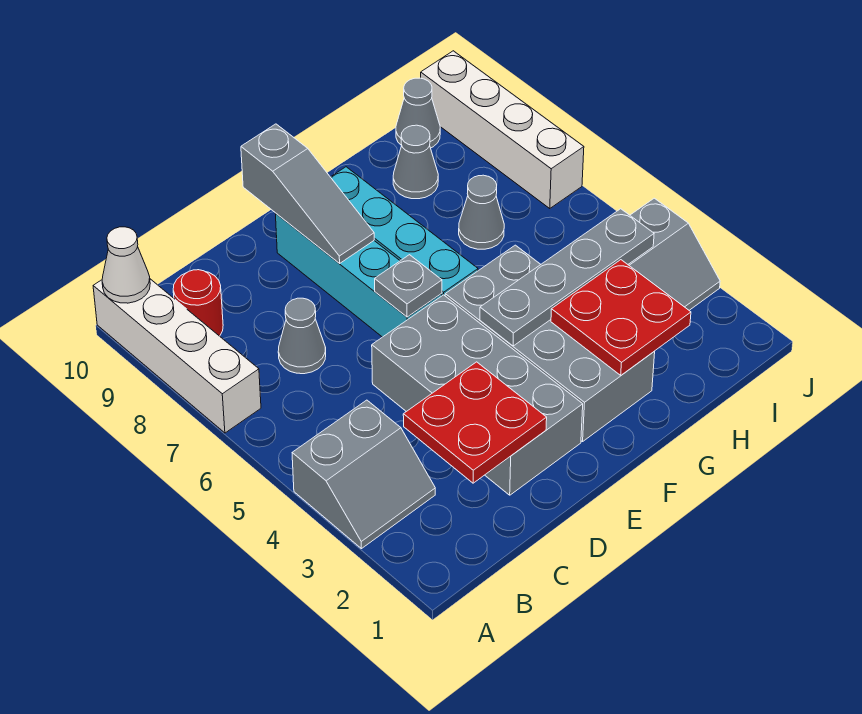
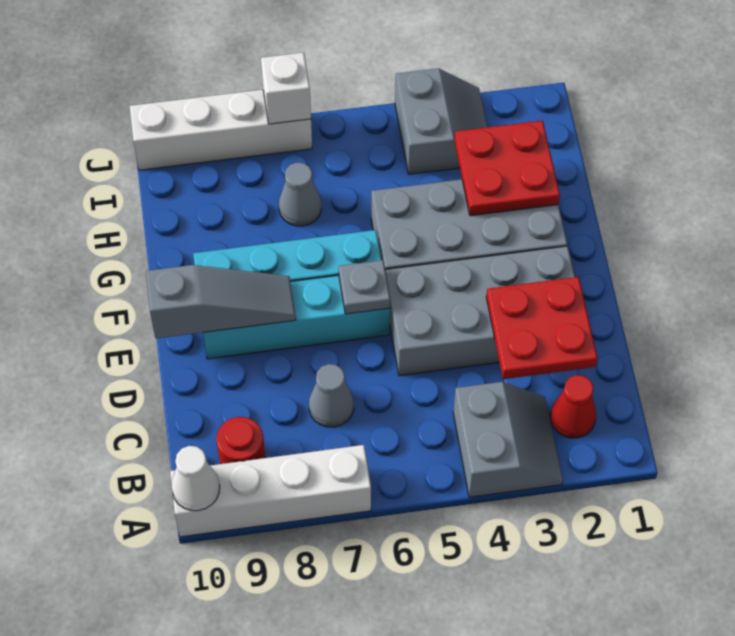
none -> red cone B2 level 1
grey plate F4:I4 level 2 -> none
grey cone H9 level 1 -> none
grey cone I10 level 1 -> none
none -> white brick J7 level 2

